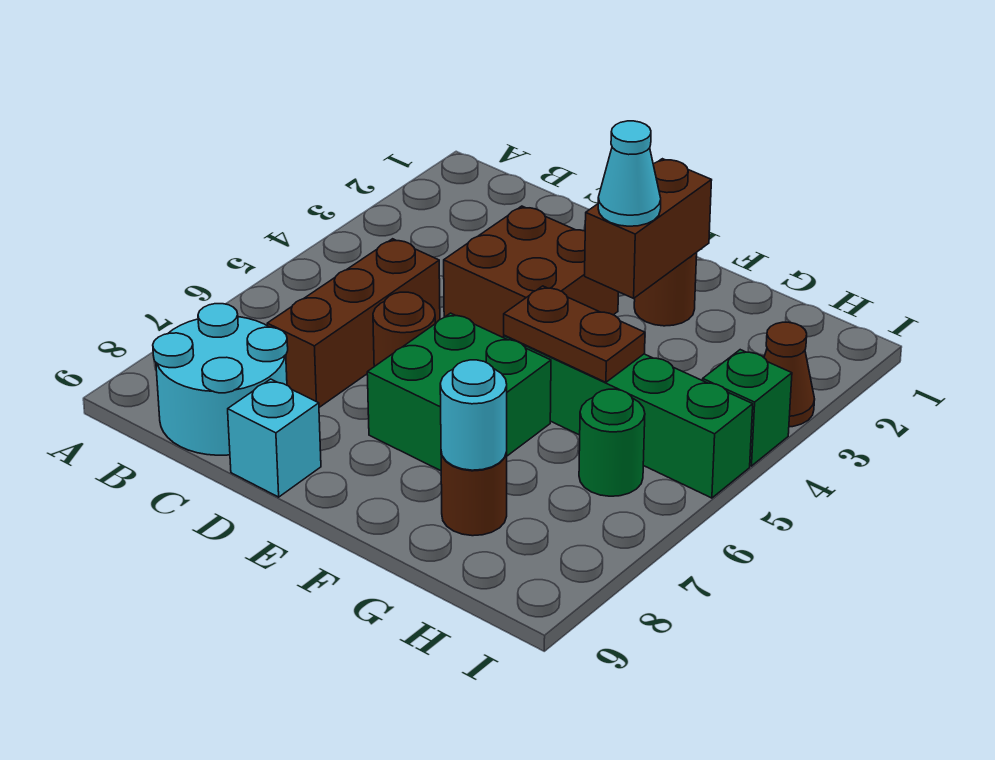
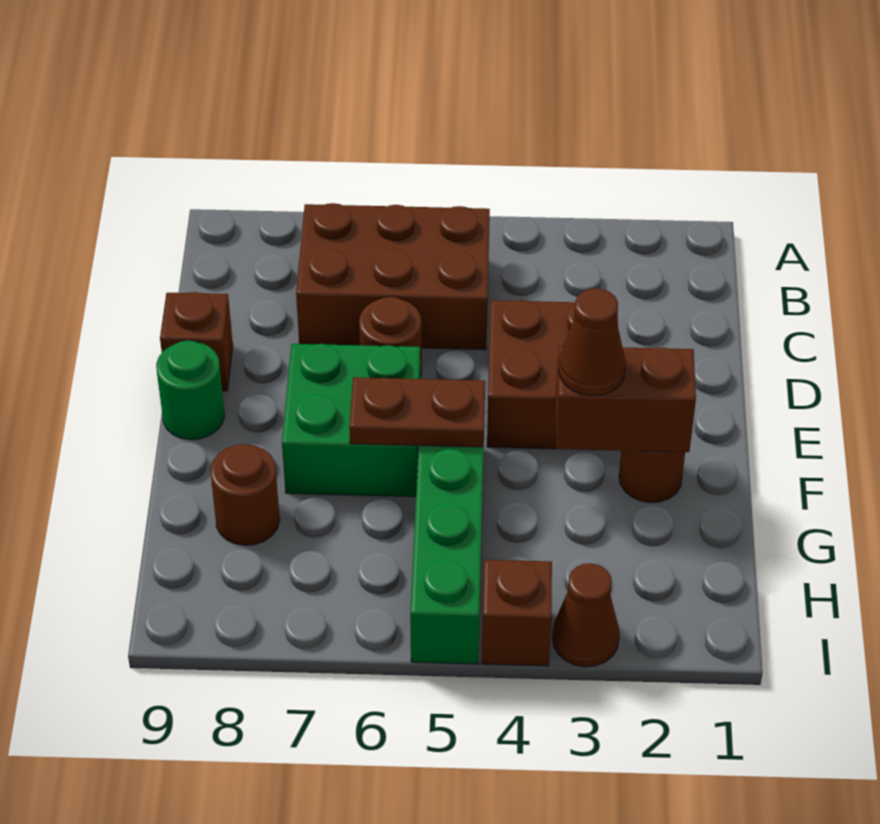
cyan round brick B8:C9 level 1 -> none
brown brick C5:C7 level 1 -> brown brick B5:C7 level 1
cyan brick D9 level 1 -> brown brick D9 level 1
cyan cone F3 level 3 -> brown cone F3 level 3
brown plate F5:G5 level 2 -> brown plate F5:F6 level 2
cyan round brick G8 level 2 -> none
green round brick H6 level 1 -> green round brick E9 level 1
green brick I4 level 1 -> brown brick I4 level 1

